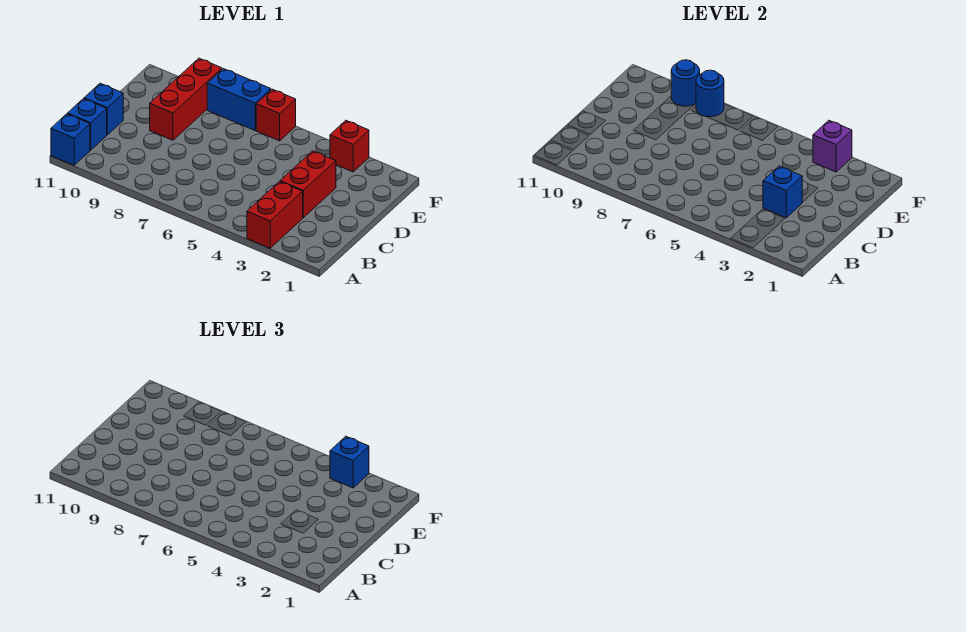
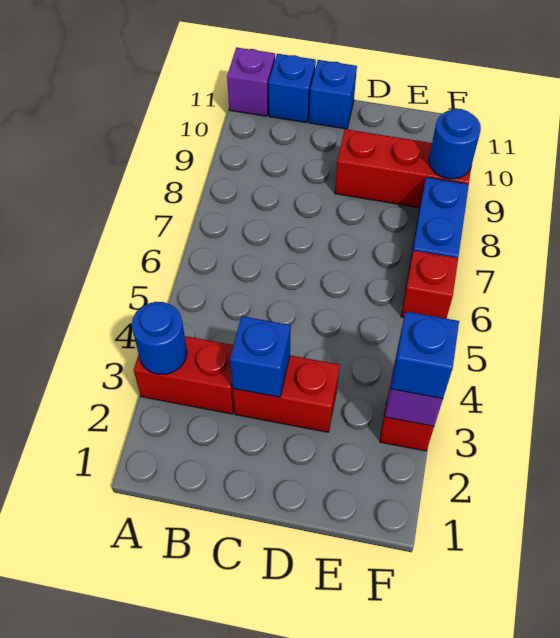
blue brick A11 level 1 -> purple brick A11 level 1
blue round brick F8 level 2 -> blue round brick A3 level 2

